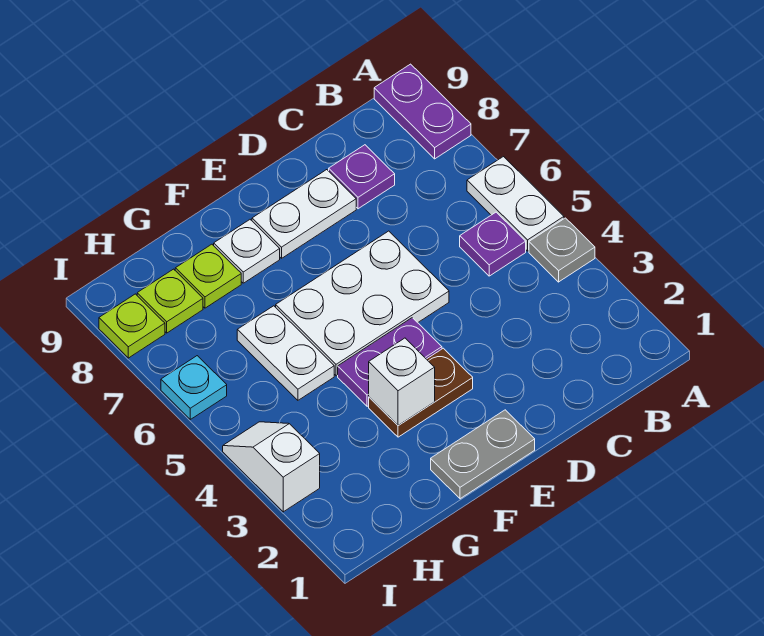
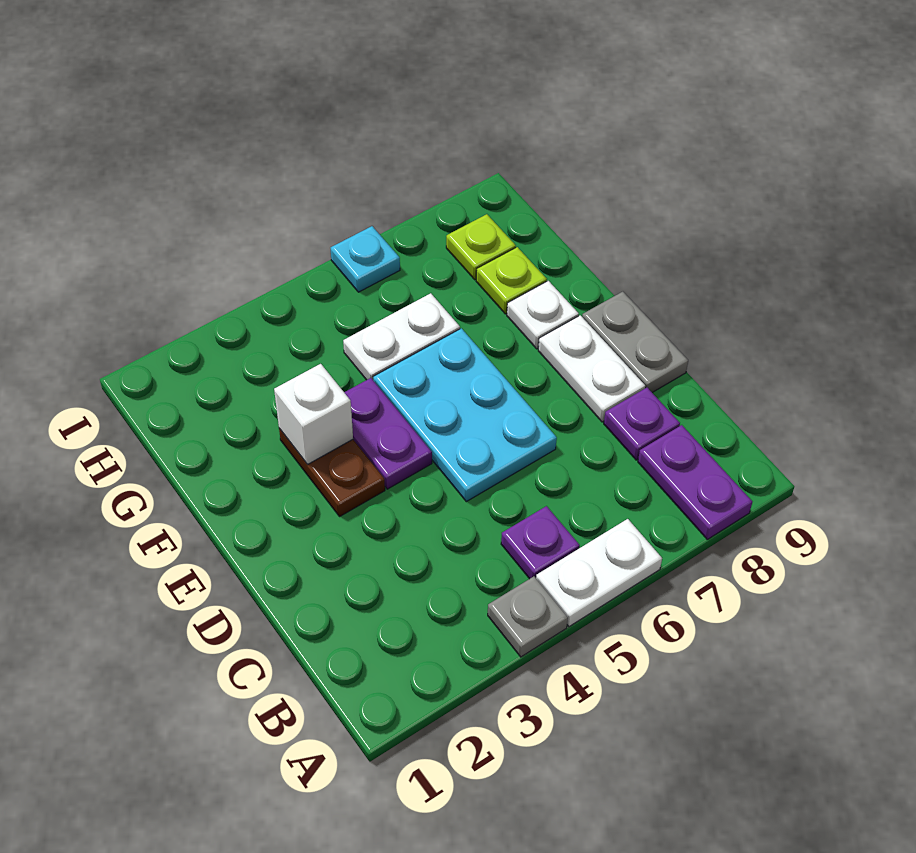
purple plate A8:A9 level 1 -> purple plate A8:B8 level 1
white plate D5:F6 level 1 -> cyan plate D5:F6 level 1
grey plate E1:F1 level 1 -> grey plate D9:E9 level 1
white slope I3:I4 level 1 top 3 -> none
lime plate I8 level 1 -> none

